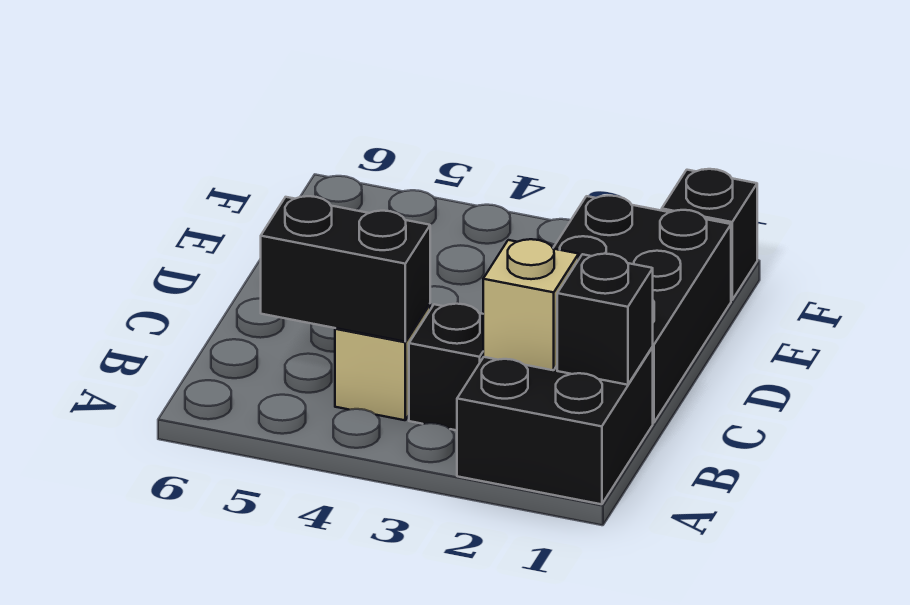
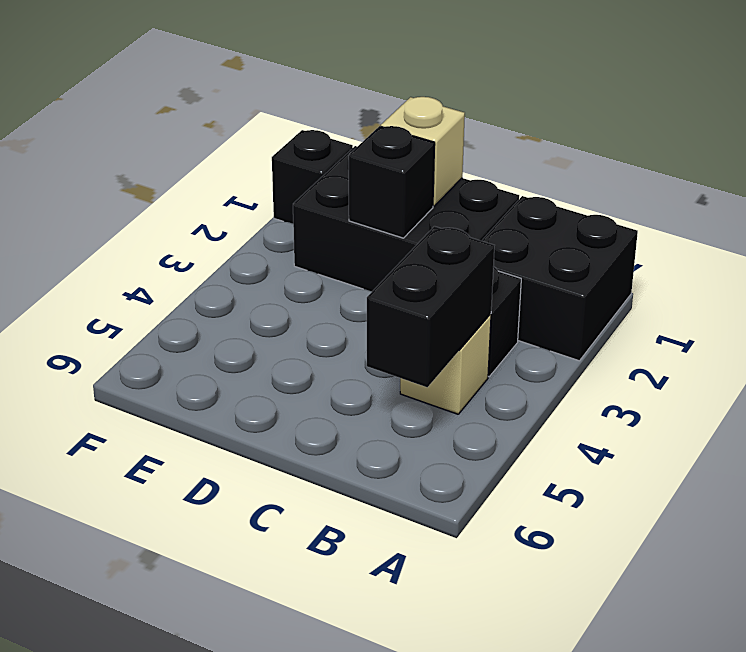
black brick B1 level 2 -> black brick D2 level 2
tan brick B2 level 2 -> tan brick D1 level 2

